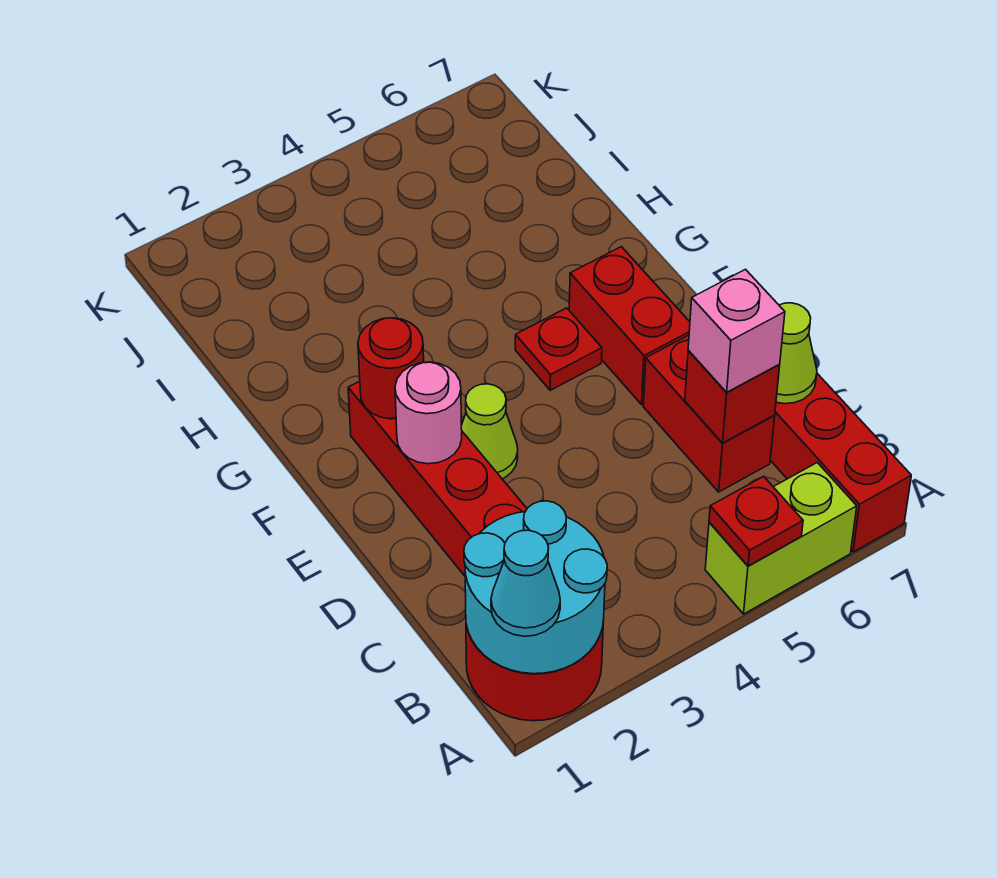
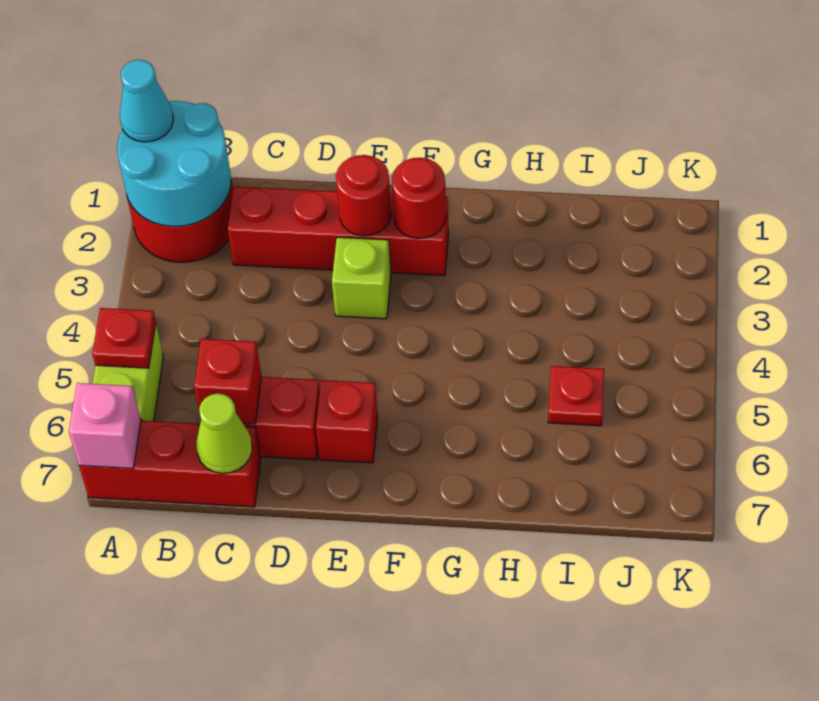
pink brick C6 level 3 -> pink brick A7 level 2
pink round brick E2 level 2 -> red round brick E2 level 2
lime cone E3 level 1 -> lime brick E3 level 1
red brick E6:F6 level 1 -> red brick E6 level 1
red plate F5 level 1 -> red plate I5 level 1

